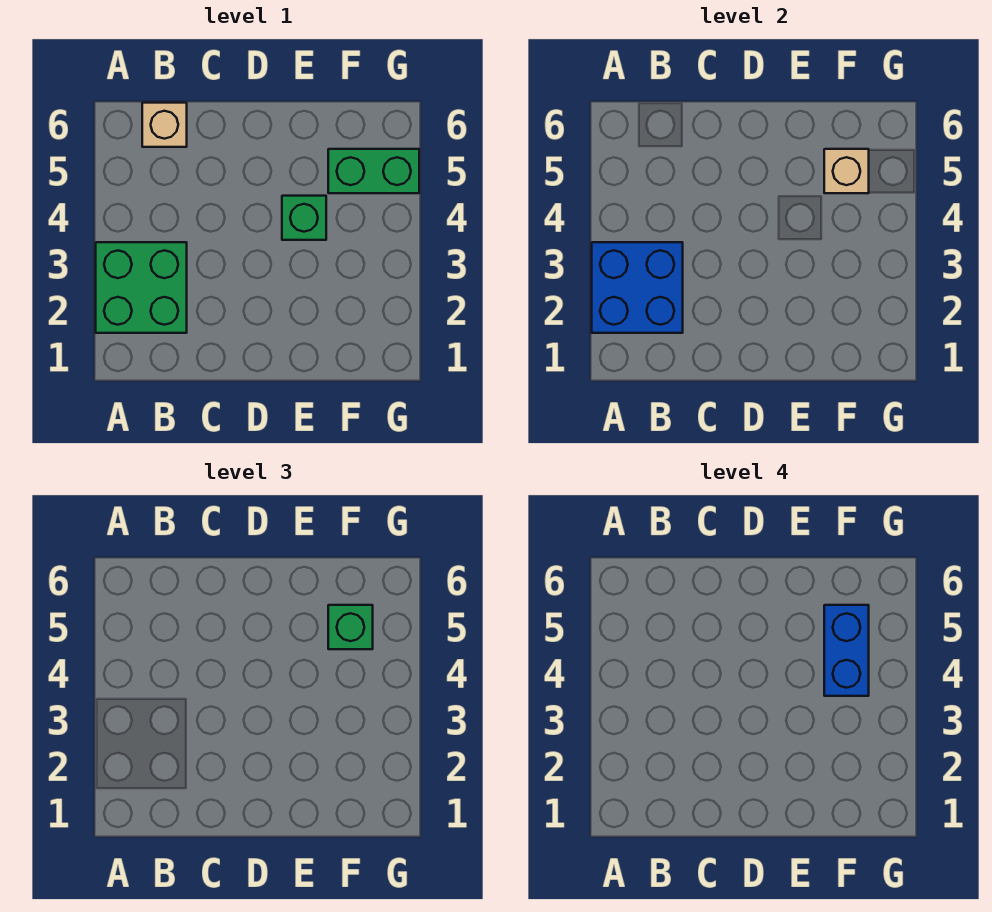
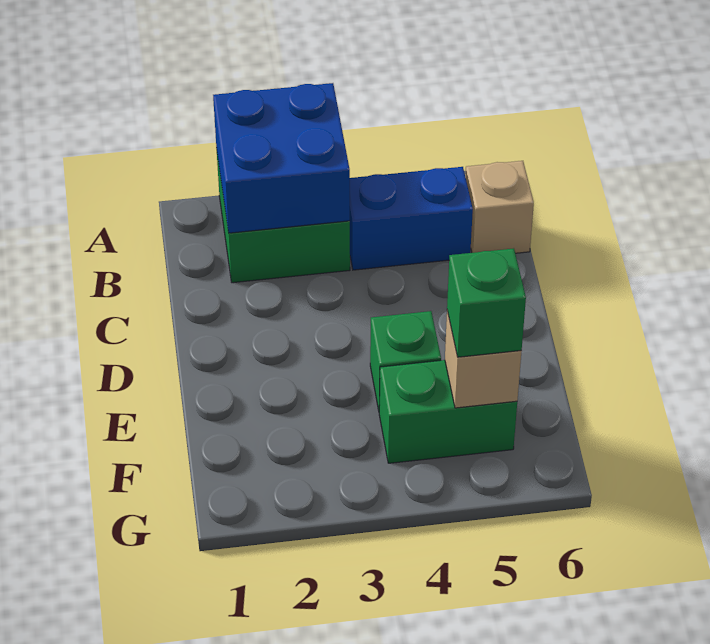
blue brick F4:F5 level 4 -> blue brick B4:B5 level 1
green brick F5:G5 level 1 -> green brick F4:F5 level 1

